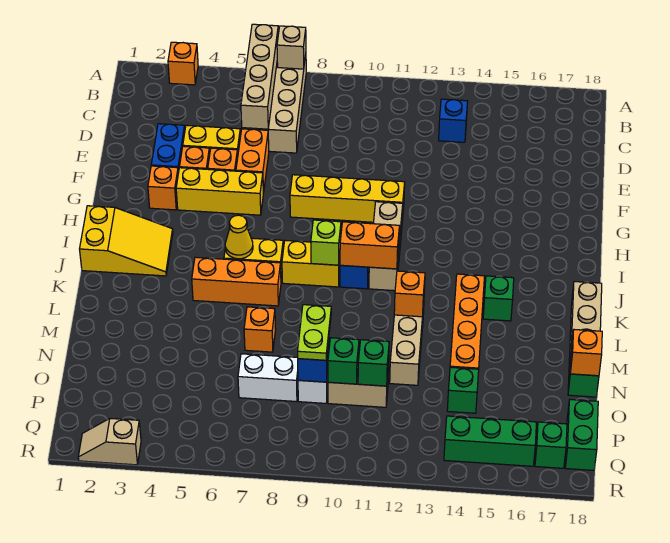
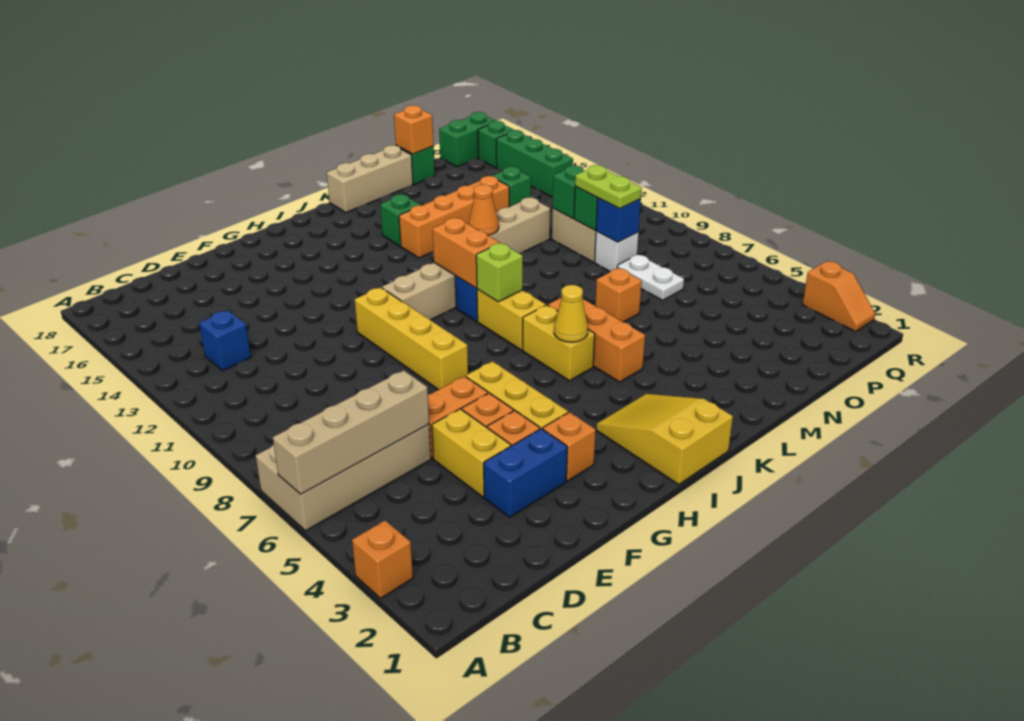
tan brick A7 level 2 -> none
orange brick L12 level 2 -> orange cone L12 level 2
lime plate N9:O9 level 3 -> lime plate O9:O10 level 3
white brick O7:O8 level 1 -> white plate O7:O8 level 1
tan slope R2:R3 level 1 top 3 -> orange slope R2:R3 level 1 top 3

